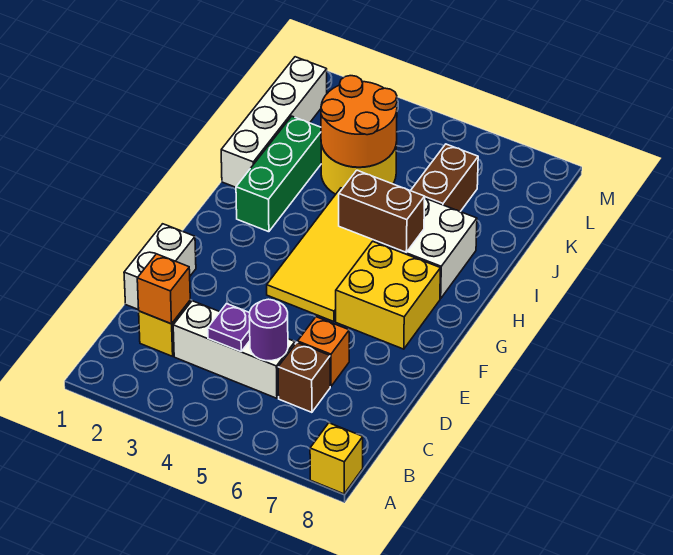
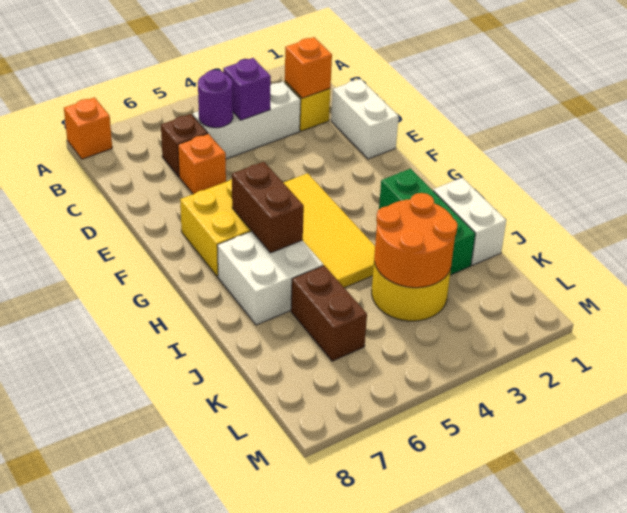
yellow brick A8 level 1 -> orange brick A8 level 1
purple plate C4 level 2 -> purple brick C4 level 2
brown brick H5:H6 level 2 -> brown brick G6:H6 level 2
white brick I1:L1 level 1 -> white brick I1:J1 level 1

